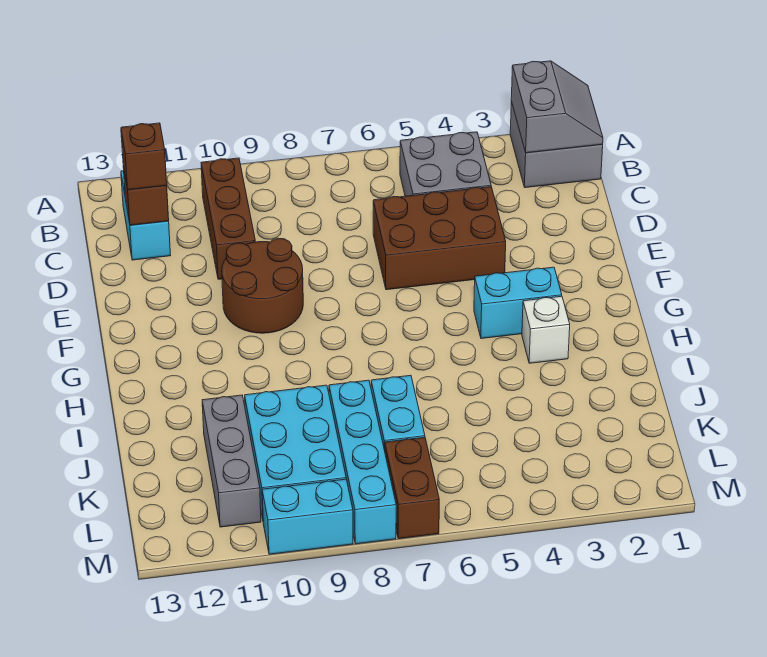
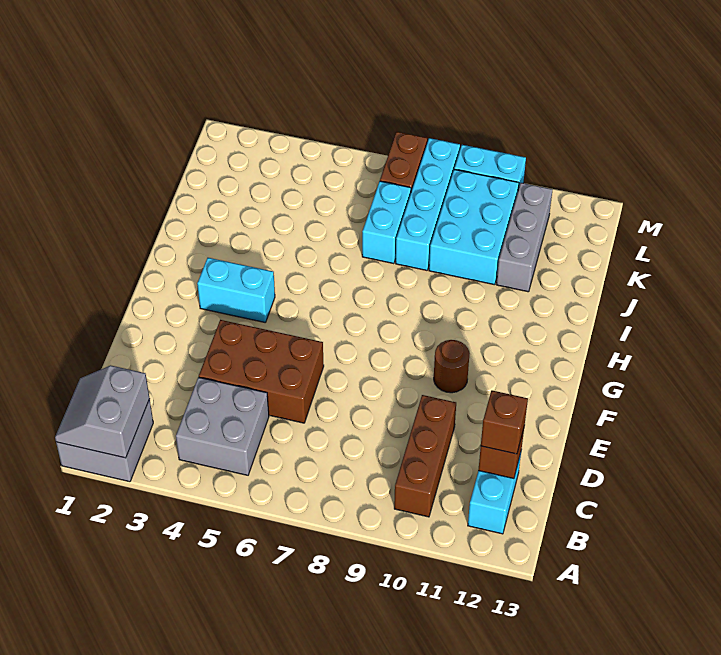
brown round brick E9:F10 level 1 -> brown round brick F10 level 1
white brick H3 level 1 -> none

